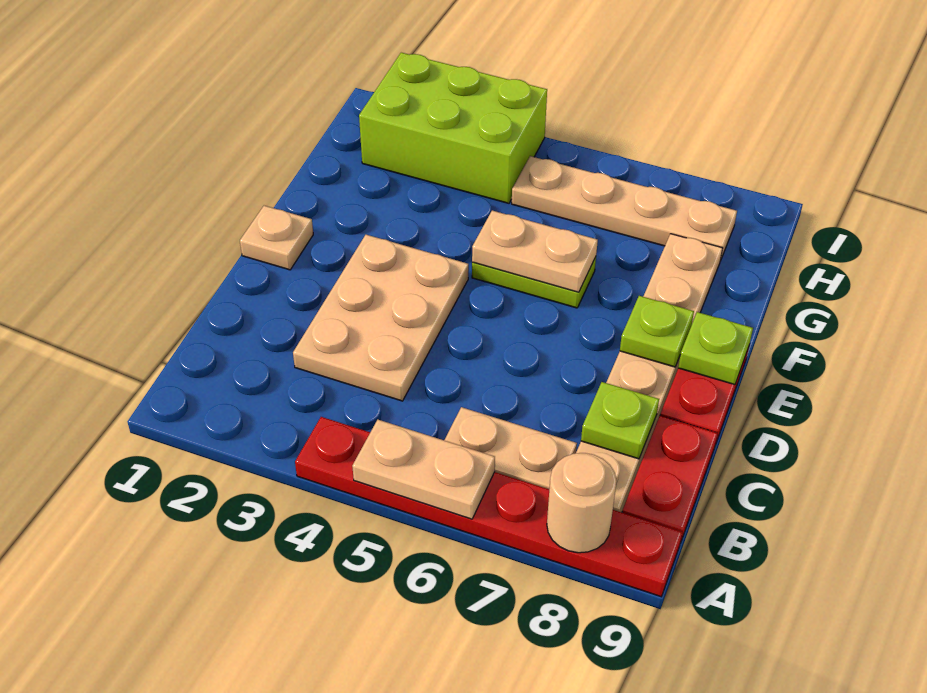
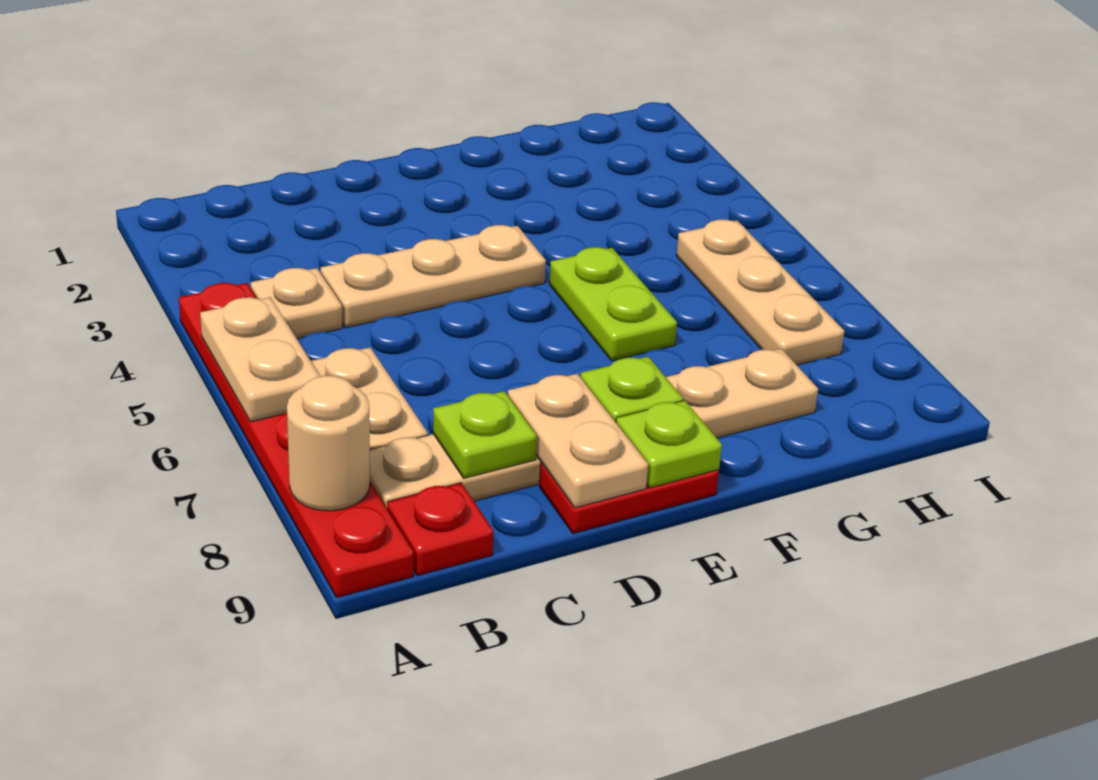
red plate B9:C9 level 1 -> red plate B9 level 1
tan plate C3:E4 level 1 -> tan plate C4:E4 level 1
tan plate E1 level 1 -> tan plate B4 level 1
tan plate F5:F6 level 2 -> tan plate D8:D9 level 2
lime brick H2:I4 level 1 -> none
tan plate H5:H8 level 1 -> tan plate H5:H7 level 1

